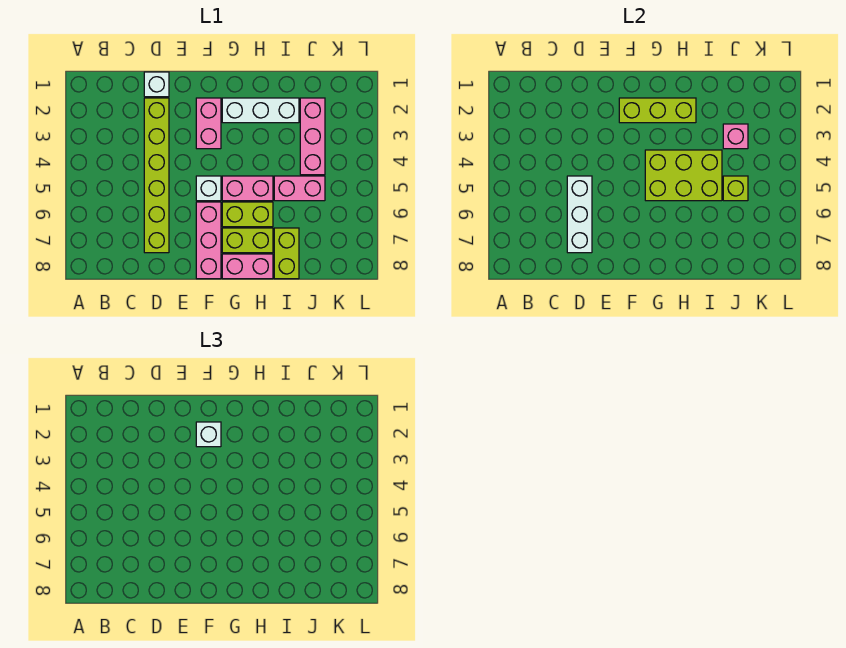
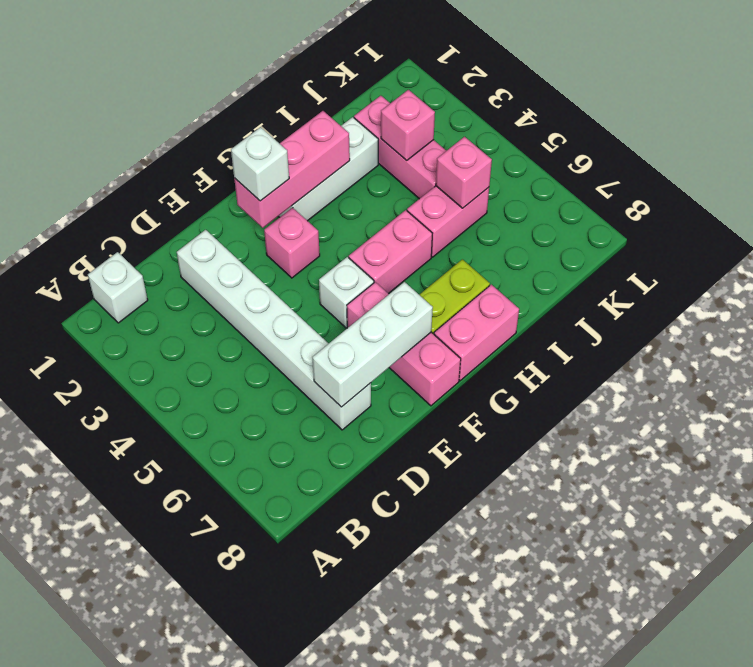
white brick D1 level 1 -> white brick B1 level 1
lime brick D2:D7 level 1 -> white brick D2:D7 level 1
white brick D5:D7 level 2 -> white brick D7:F7 level 2
pink brick F2:F3 level 1 -> pink brick F3 level 1
lime brick F2:H2 level 2 -> pink brick F2:H2 level 2
lime brick G4:I5 level 2 -> none
lime brick G6:H6 level 1 -> none
lime brick I7:I8 level 1 -> none
lime brick J5 level 2 -> pink brick J5 level 2

